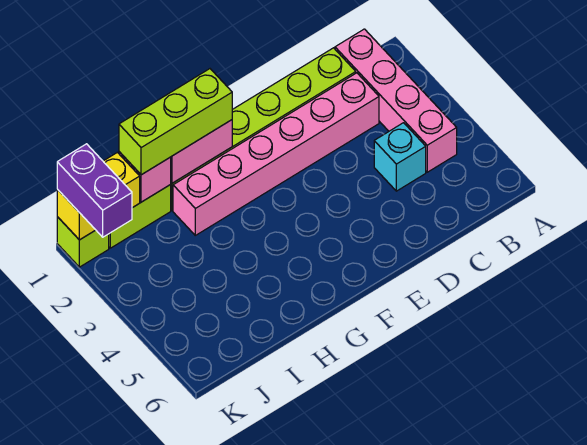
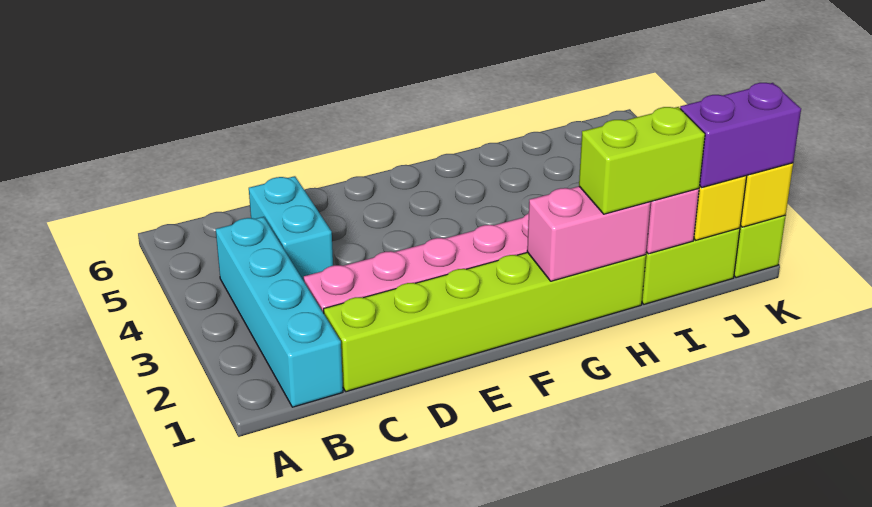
pink brick B1:B4 level 1 -> cyan brick B1:B4 level 1
cyan brick C4 level 1 -> cyan brick C4:C5 level 1
lime brick G1:I1 level 3 -> lime brick H1:I1 level 3
purple brick K1:K2 level 3 -> purple brick J1:K1 level 3

